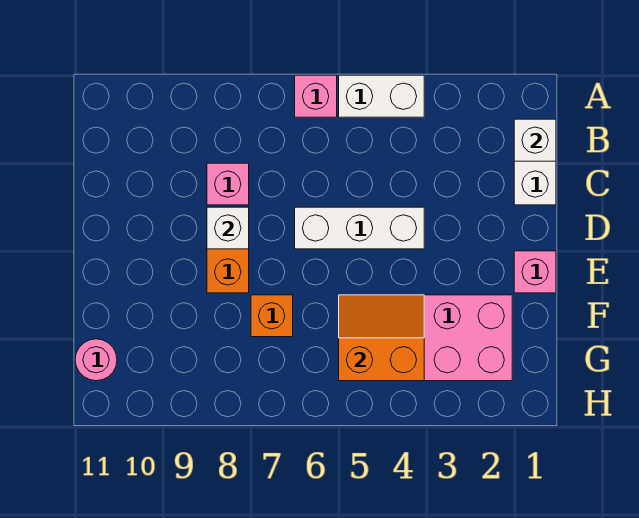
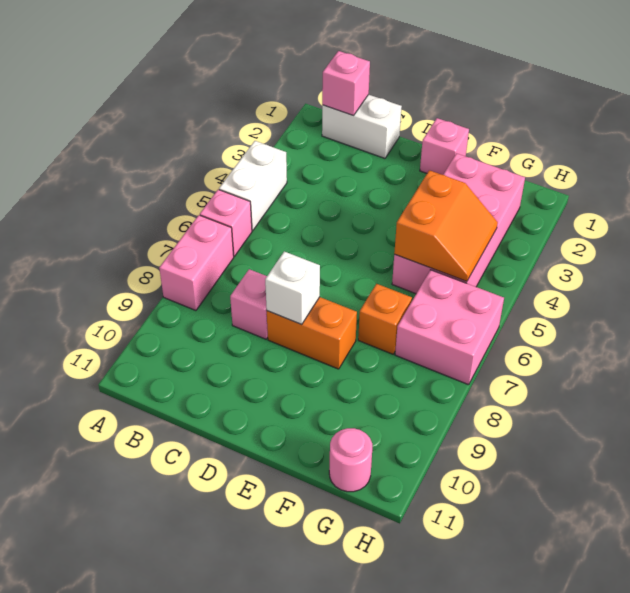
none -> pink brick A7:A8 level 1
white brick B1 level 2 -> pink brick B1 level 2
white brick D4:D6 level 1 -> none
orange slope F4:G5 level 2 top G -> orange slope F4:G5 level 2 top F
none -> pink brick G6:H7 level 1

